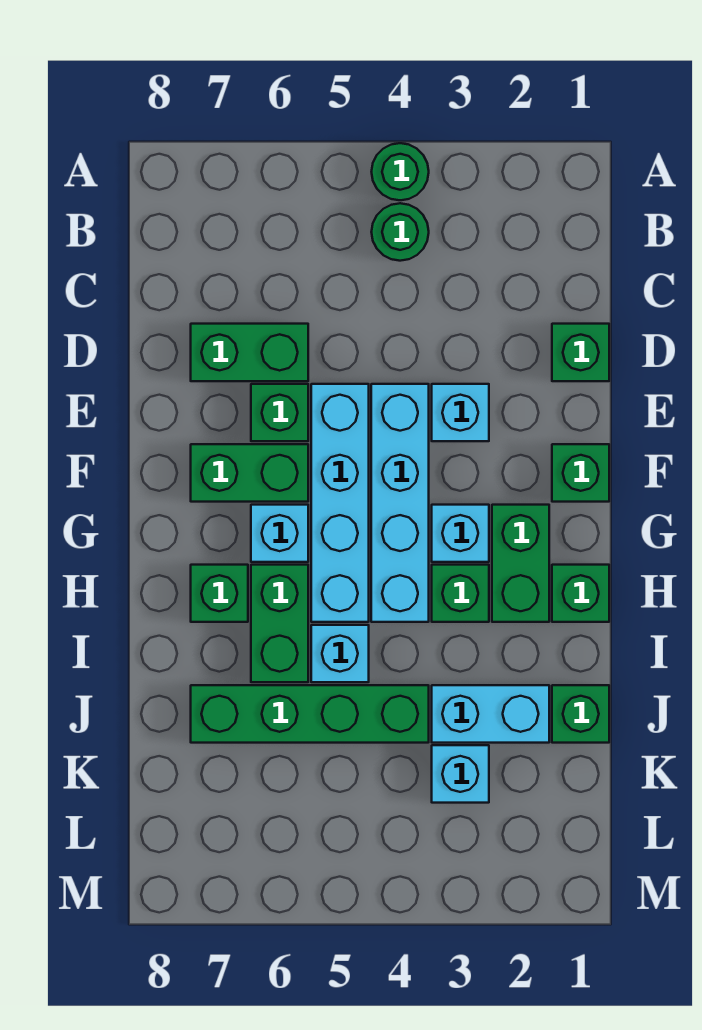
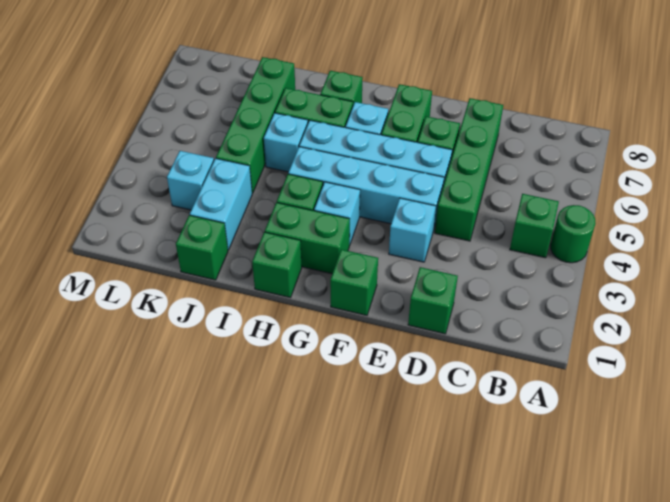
green round brick B4 level 1 -> green brick B4 level 1
green brick D6:D7 level 1 -> green brick D4:D7 level 1

